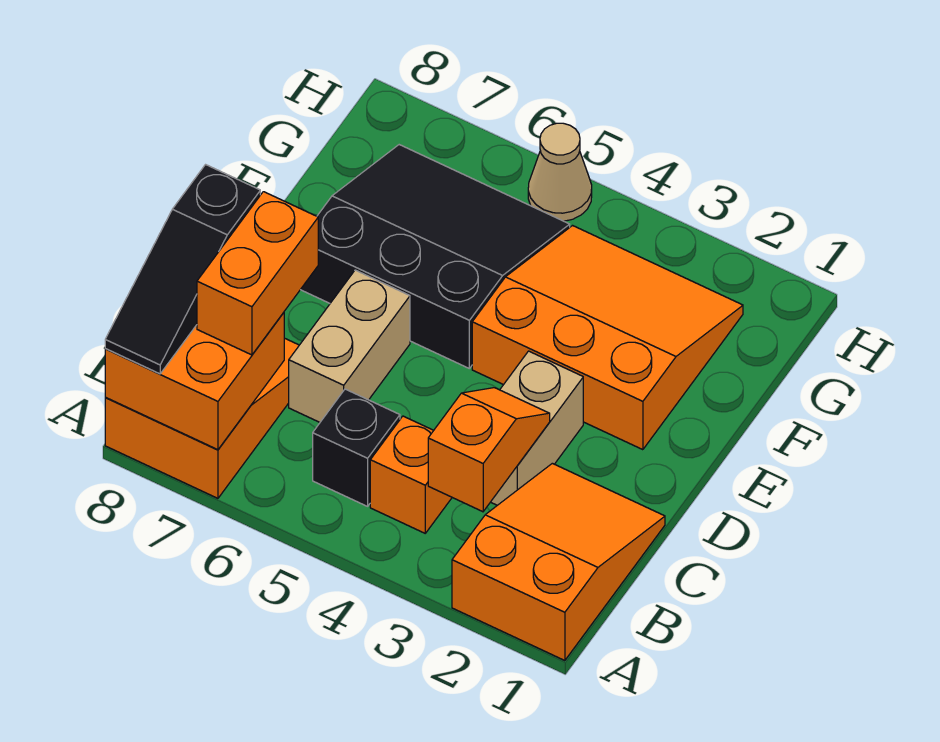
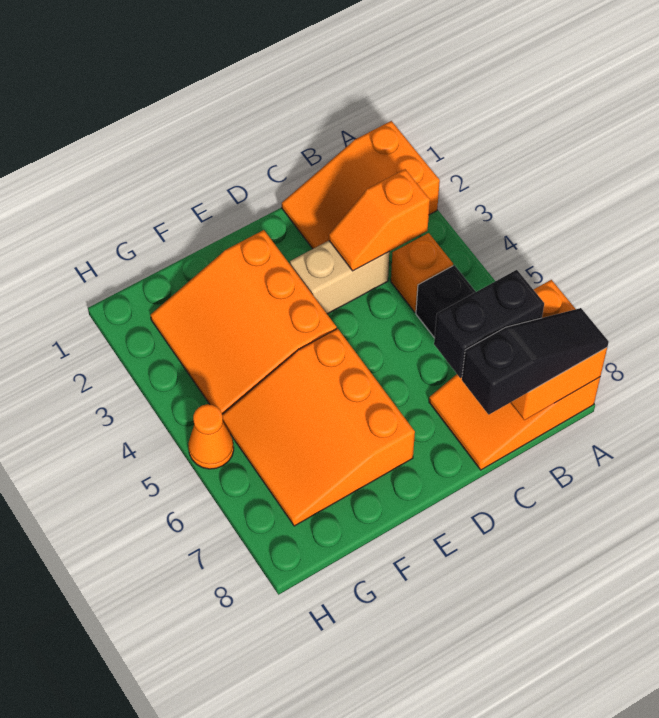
orange brick B7:C7 level 3 -> black brick B7:C7 level 3
tan brick C6:D6 level 1 -> none
black slope E5:G7 level 1 top E -> orange slope E5:G7 level 1 top E
tan cone H5 level 1 -> orange cone H5 level 1

